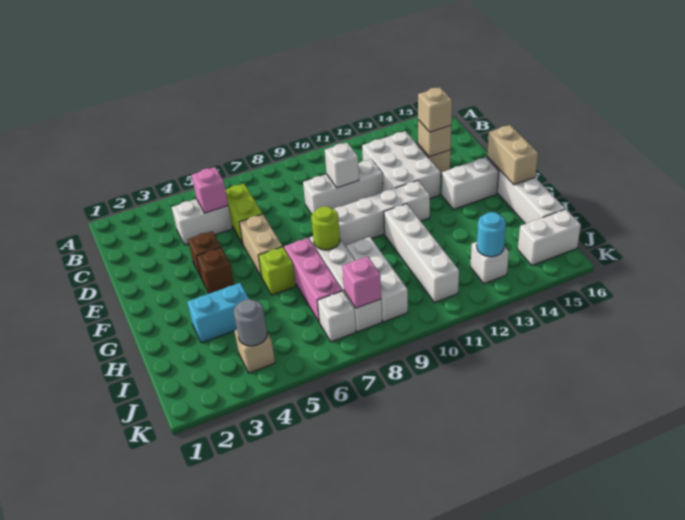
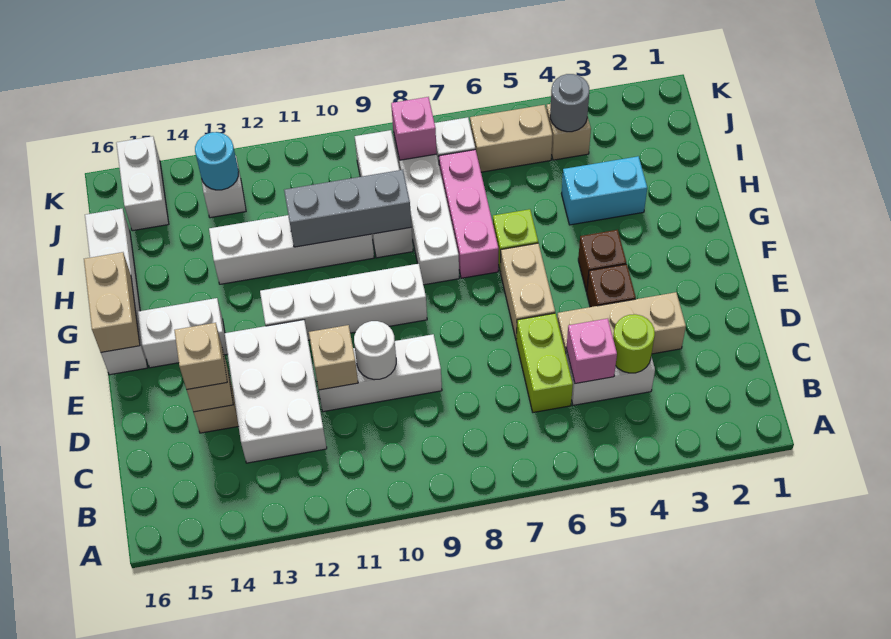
none -> tan brick D3:D5 level 1
white brick D10 level 2 -> white round brick D10 level 2
none -> tan brick D11 level 2
lime round brick G8 level 2 -> lime round brick C4 level 2
white brick G11:J11 level 1 -> white brick H10:H13 level 1
none -> grey brick H9:H11 level 2
none -> tan brick J5:J6 level 1
white brick J15:J16 level 1 -> white brick J15:K15 level 1

